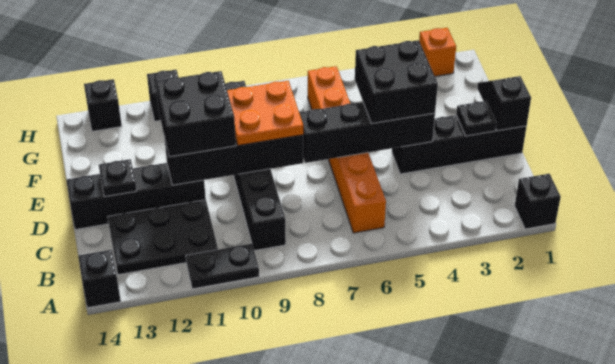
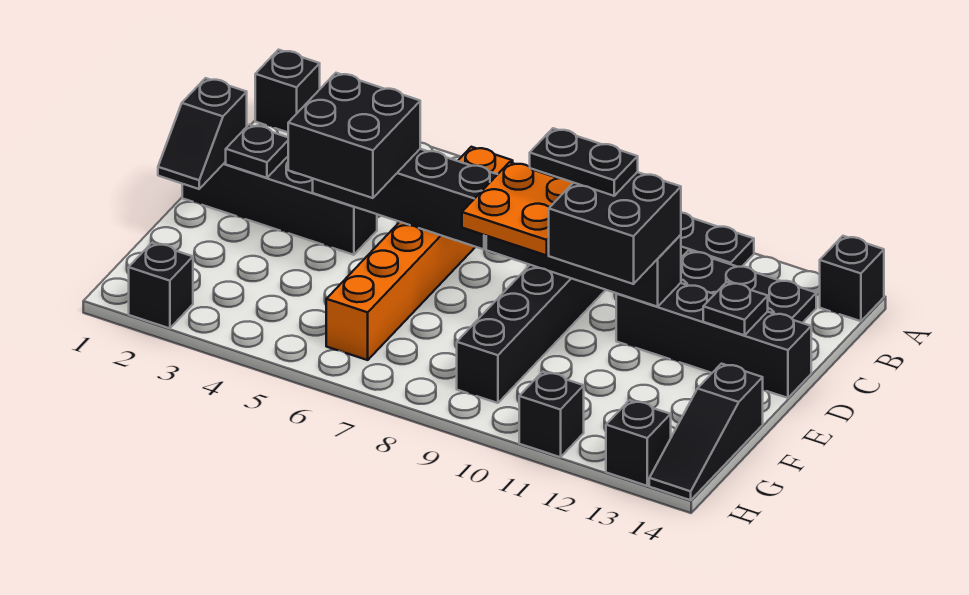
none -> black plate D9:D10 level 4
none -> black slope F14:H14 level 1 top F
orange brick H2 level 1 -> black brick H2 level 1

